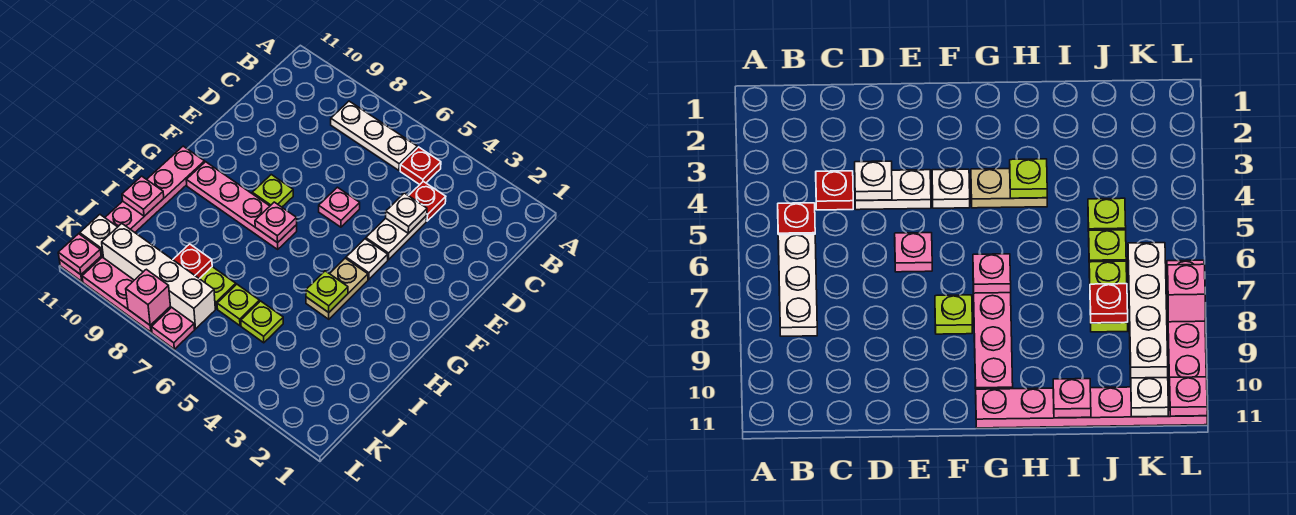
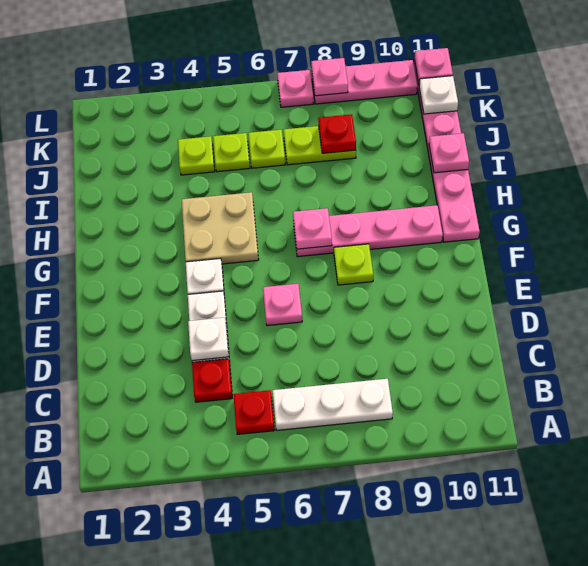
tan plate G4:H4 level 1 -> tan plate G4:H5 level 1
lime plate H4 level 2 -> lime plate J4 level 1
white brick K7:K10 level 1 -> none
pink brick L8 level 2 -> pink plate L8 level 2

